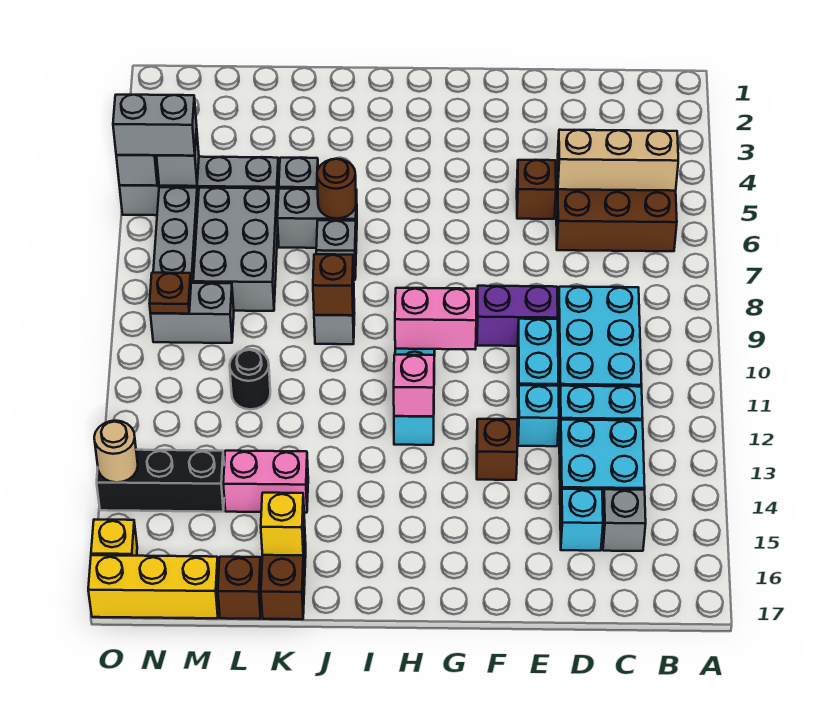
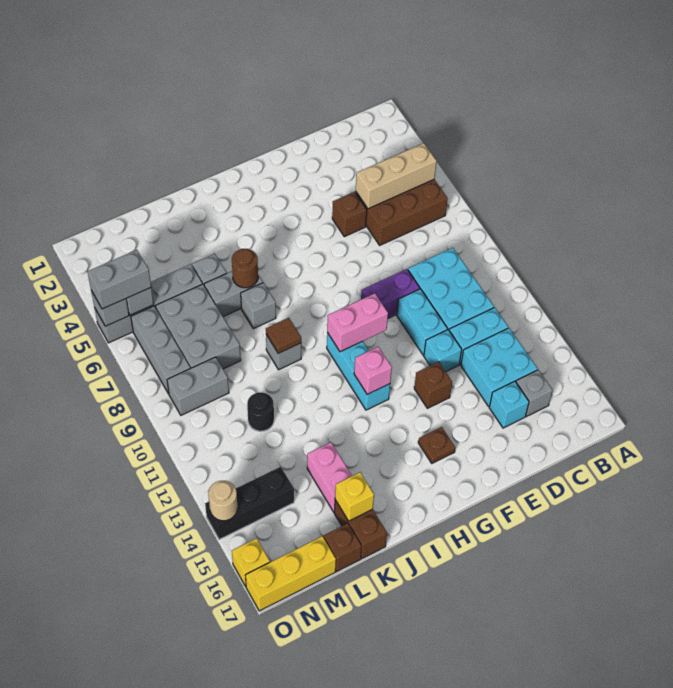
brown brick J9 level 2 -> brown tile J9 level 2
pink brick K14:L14 level 1 -> pink brick K14:K15 level 1
brown plate N9 level 2 -> brown plate G15 level 1

